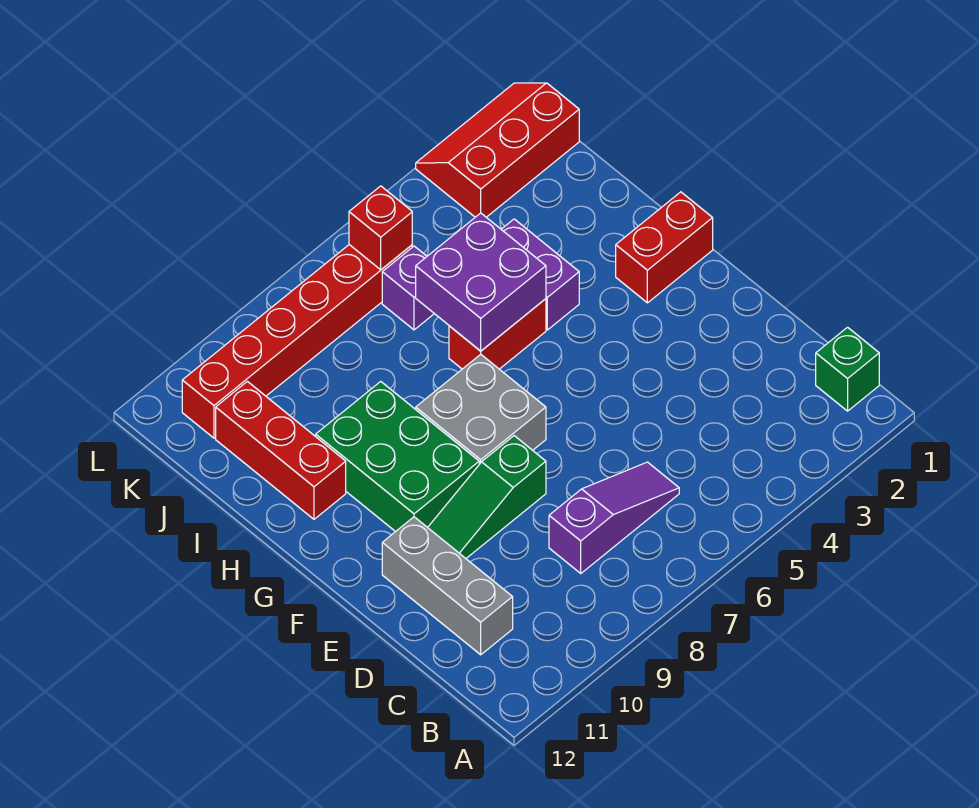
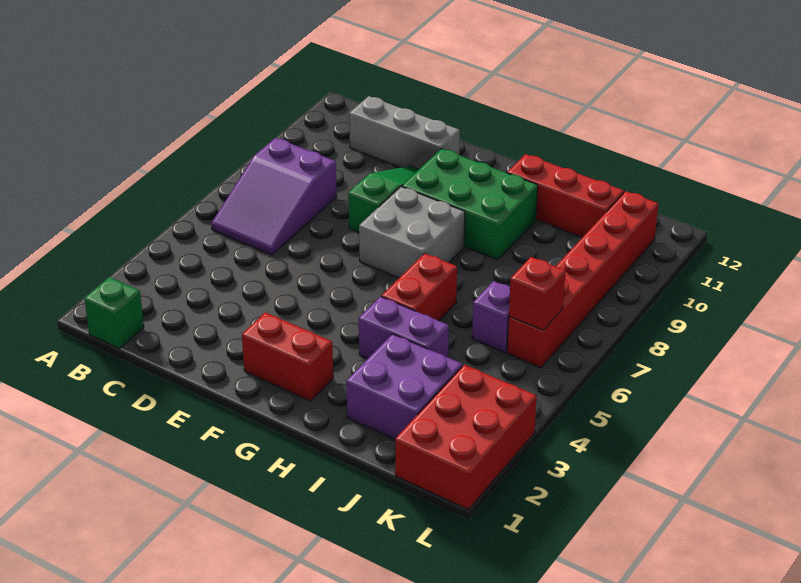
purple slope C6:C8 level 1 top 8 -> purple slope B6:C8 level 1 top 8
red brick G1:G2 level 1 -> red brick F2:G2 level 1
purple brick H5:I6 level 2 -> purple brick I2:J3 level 1
red slope K1:L3 level 1 top K -> red brick K1:L3 level 1

